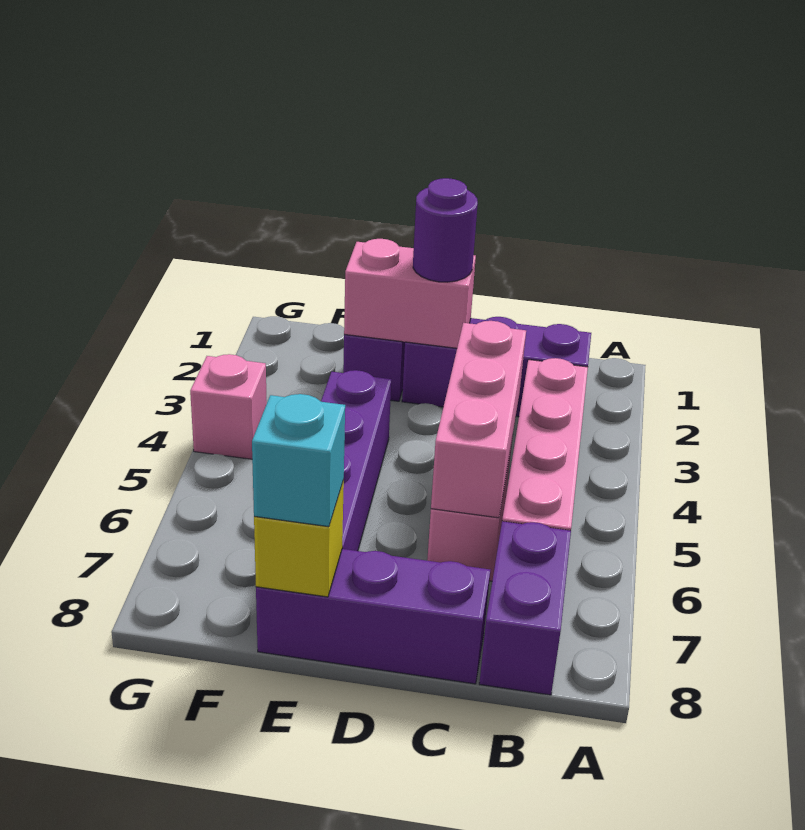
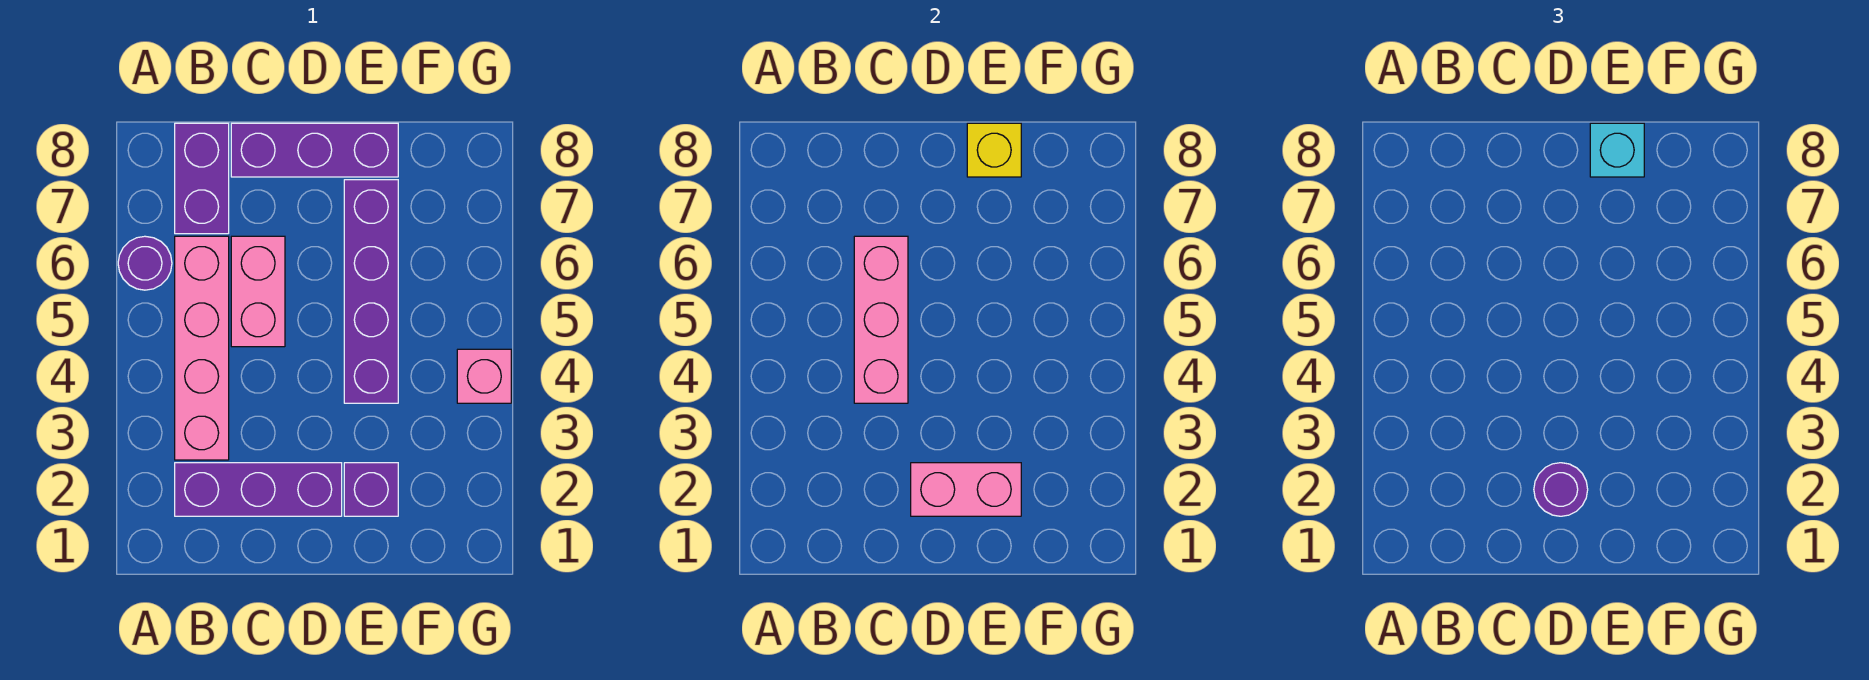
none -> purple round brick A6 level 1

